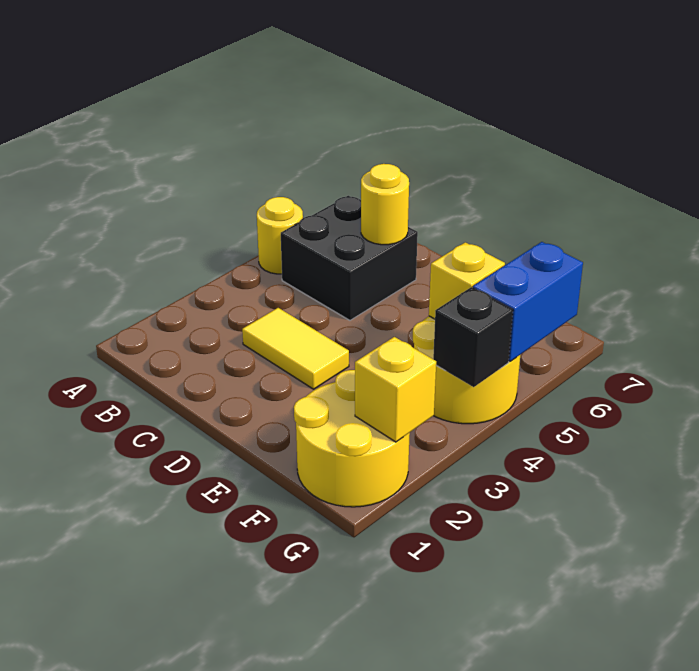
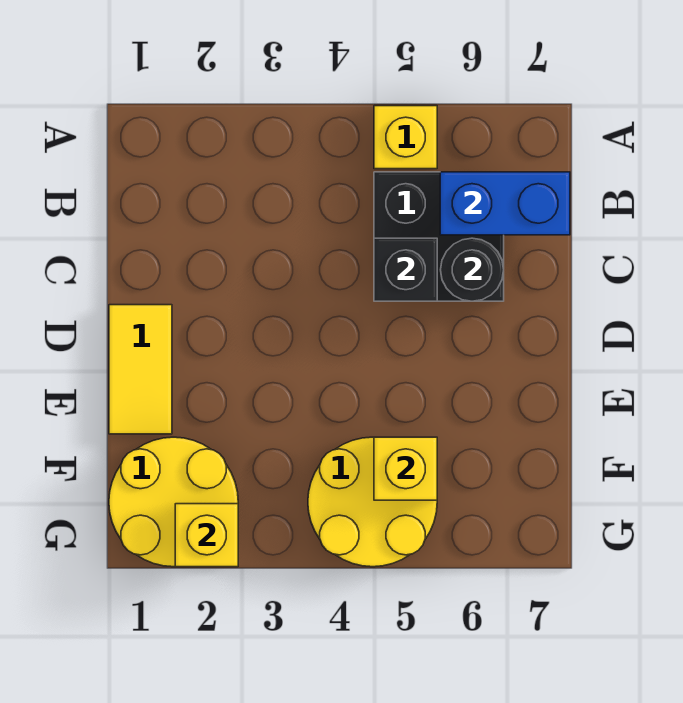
yellow round brick A5 level 1 -> yellow brick A5 level 1
yellow tile C3:D3 level 1 -> yellow tile D1:E1 level 1
yellow round brick C6 level 2 -> black round brick C6 level 2
black brick G4 level 2 -> black brick C5 level 2
blue brick G5:G6 level 2 -> blue brick B6:B7 level 2

